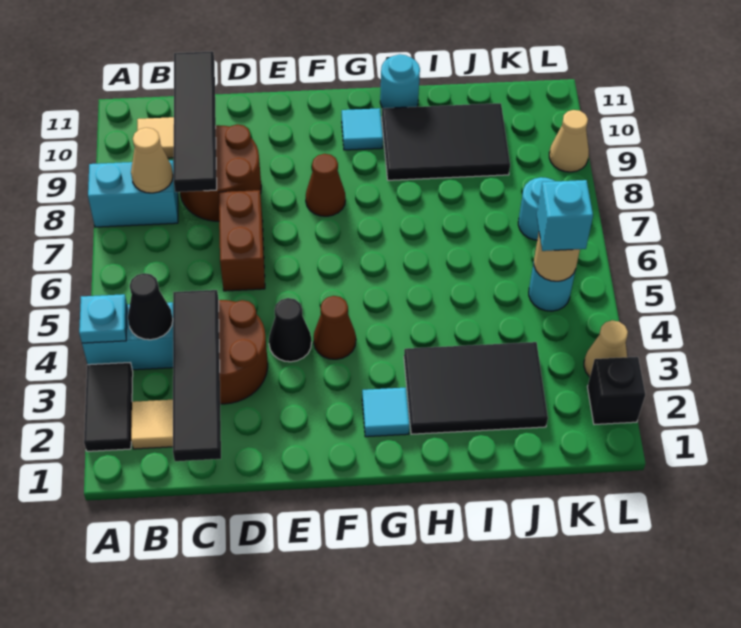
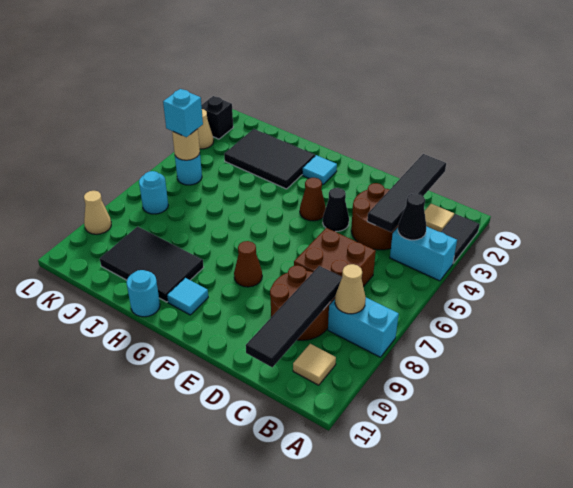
cyan plate A4 level 2 -> none
brown brick D6:D7 level 1 -> brown brick C6:D7 level 1

